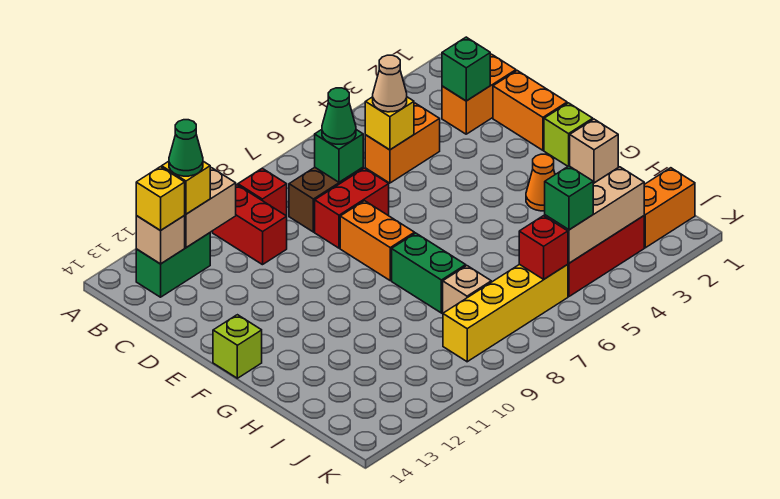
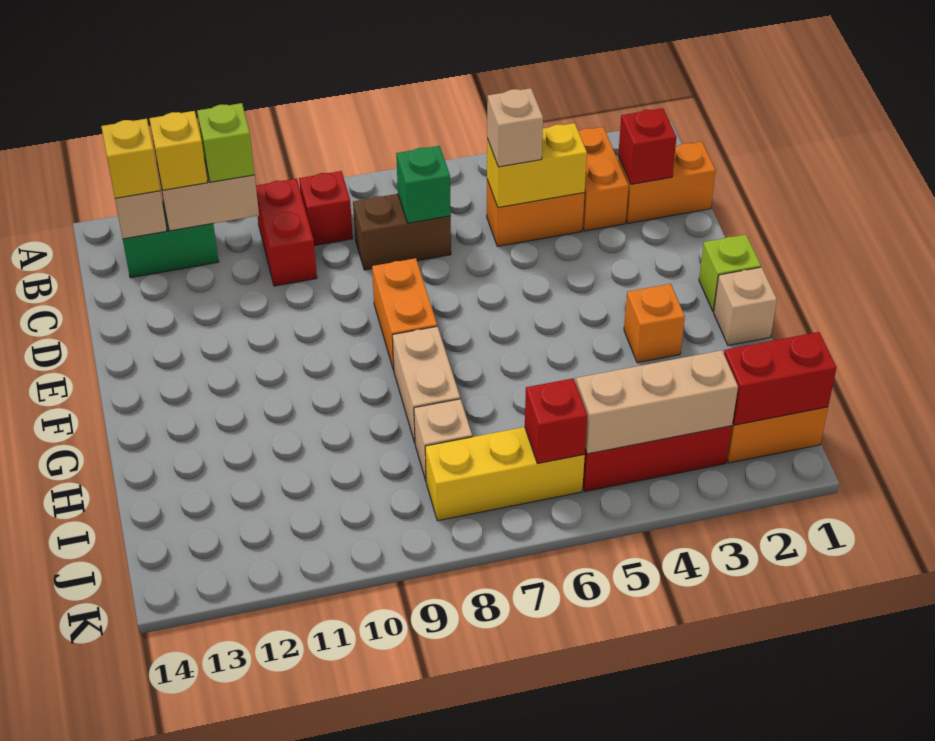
green cone B12 level 4 -> none
green brick C2 level 2 -> red brick C2 level 2
yellow brick C5 level 2 -> yellow brick C4:C5 level 2
tan cone C5 level 3 -> tan brick C5 level 3
green cone C7 level 3 -> none
orange brick D1:E1 level 1 -> orange brick B3:C3 level 1
red brick D7:D8 level 1 -> red brick J1:J2 level 2
lime brick F14 level 1 -> lime brick B11 level 3
orange cone G3 level 1 -> orange brick G3 level 1
green brick G8:H8 level 1 -> tan brick G8:H8 level 1
green brick J5 level 3 -> none
yellow brick J6:J9 level 1 -> yellow brick J6:J8 level 1

